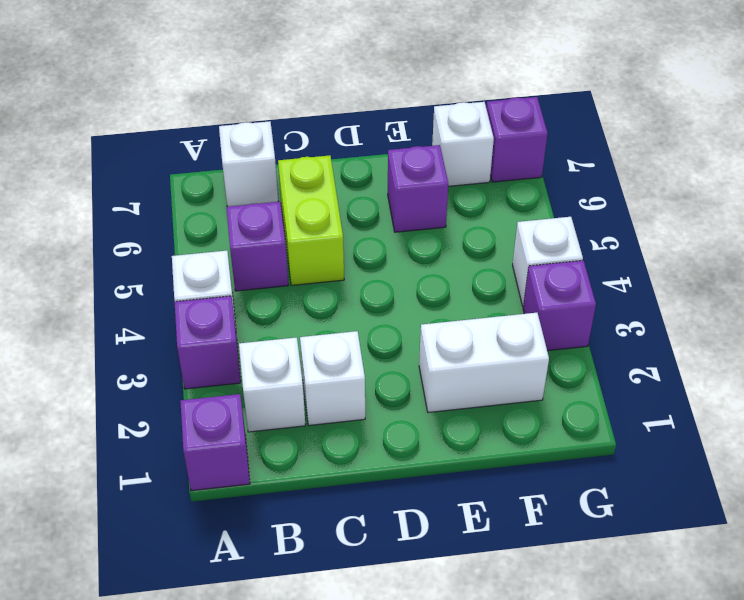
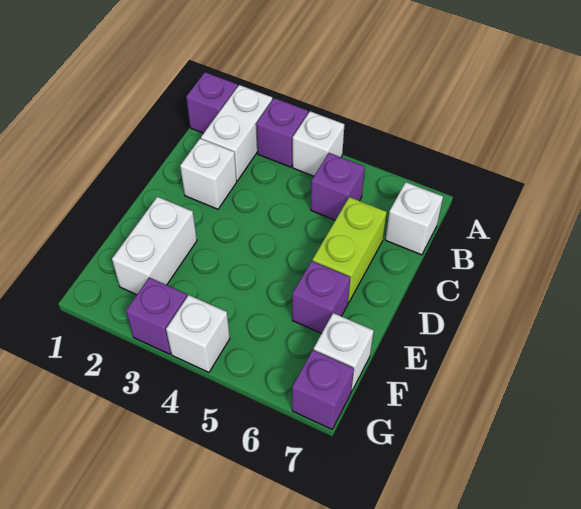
white brick B2 level 1 -> white brick A2:B2 level 1
lime brick C5:C6 level 1 -> lime brick C6:D6 level 1

